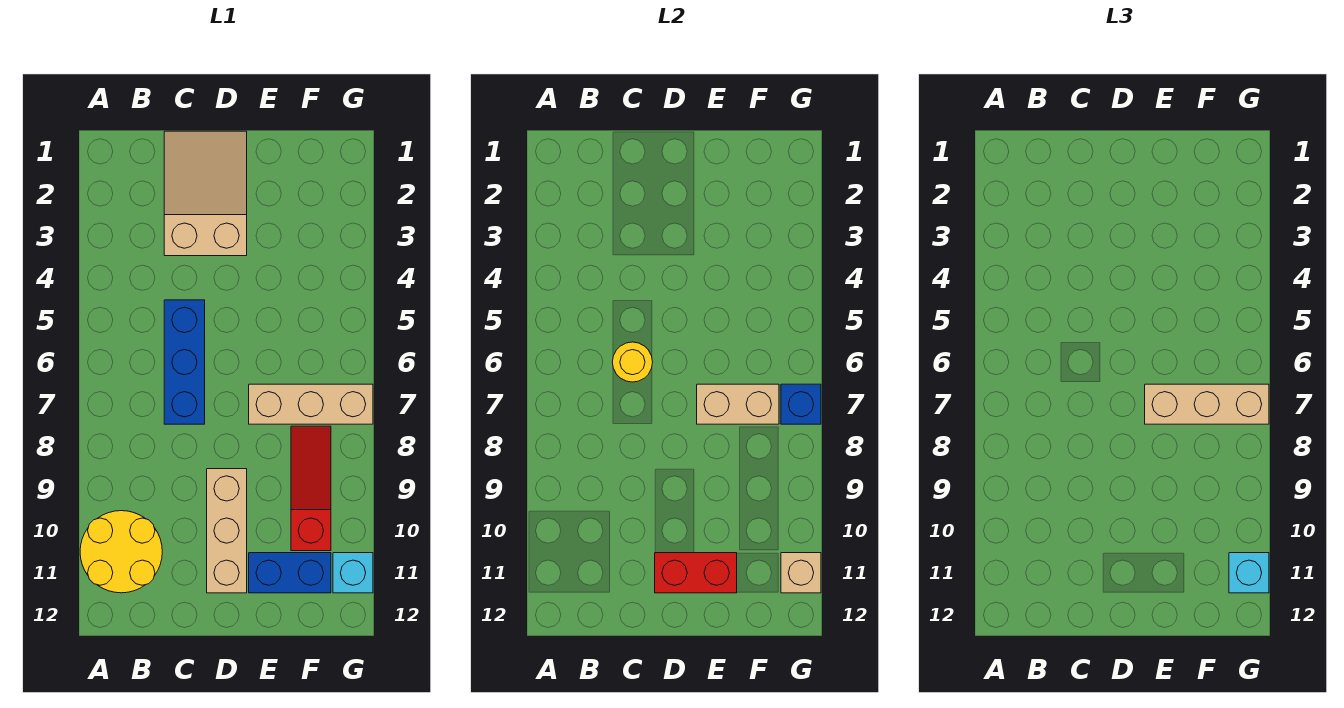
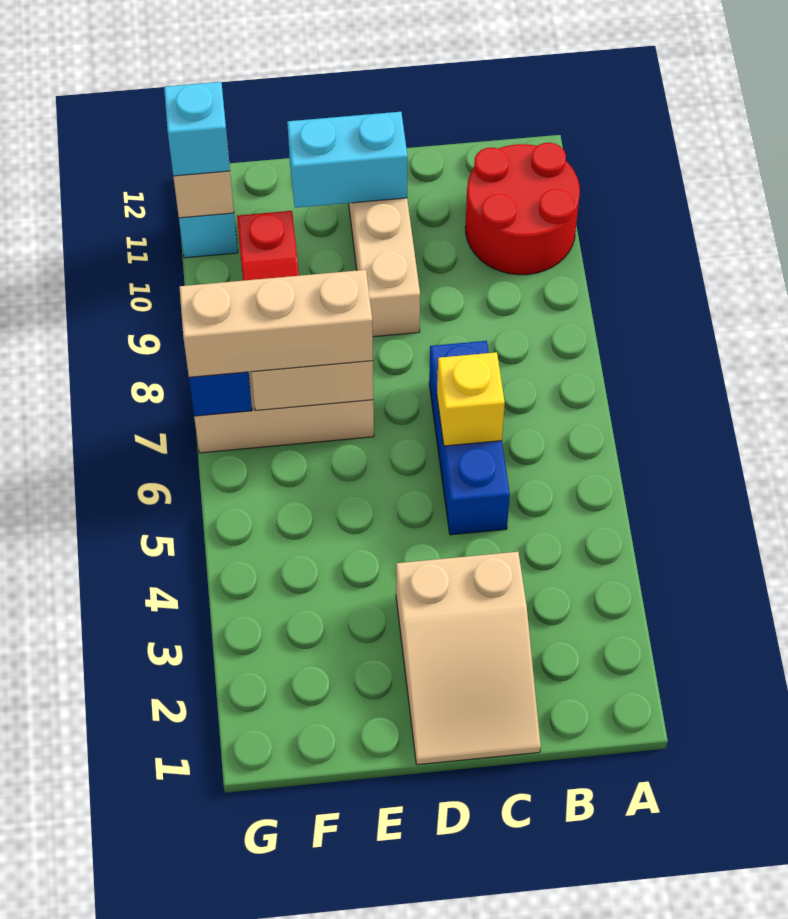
yellow round brick A10:B11 level 1 -> red round brick A10:B11 level 1
yellow round brick C6 level 2 -> yellow brick C6 level 2
red brick D11:E11 level 2 -> cyan brick D11:E11 level 2
blue brick E11:F11 level 1 -> none

